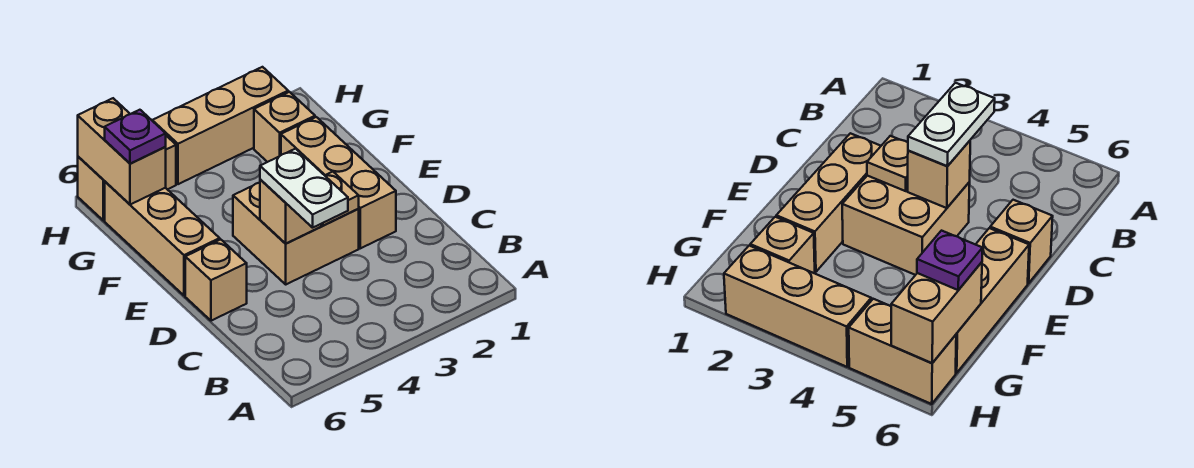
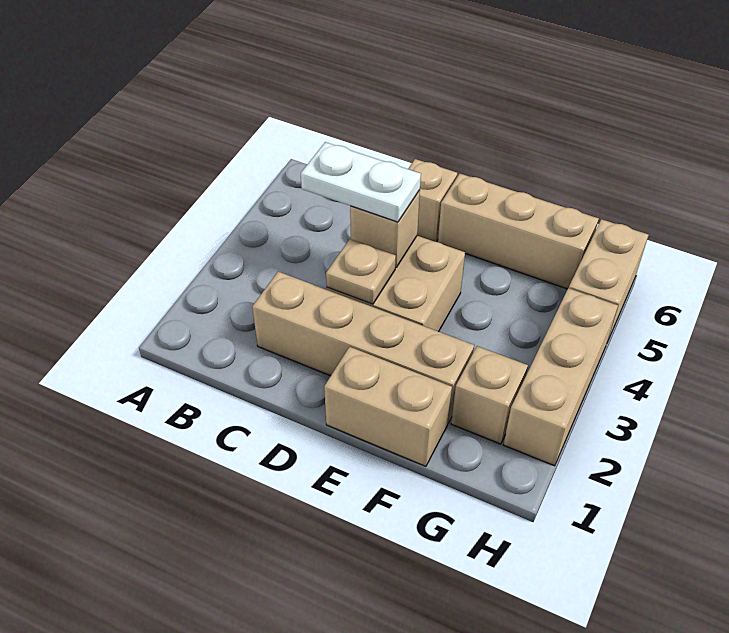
tan brick D2:F2 level 1 -> tan brick C2:F2 level 1
tan brick G6:H6 level 2 -> tan brick E1:F1 level 1
purple plate G6 level 3 -> none

